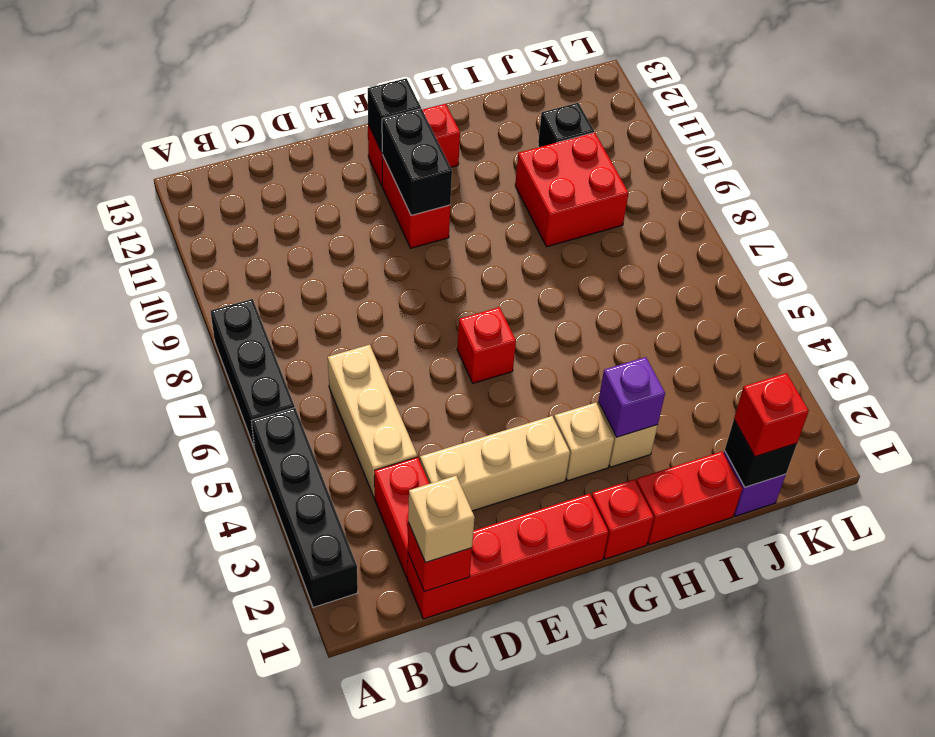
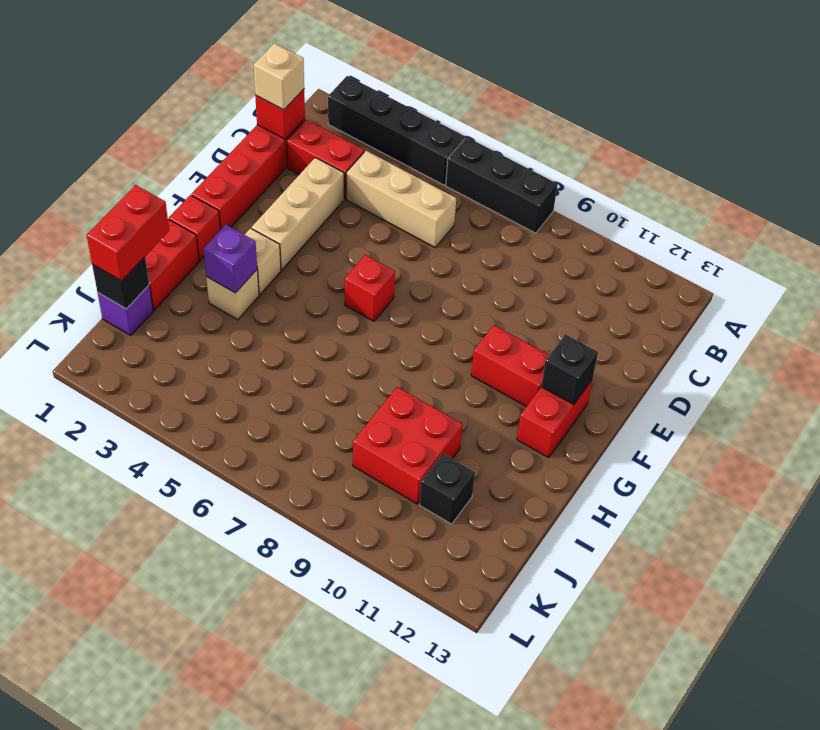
black brick F10:F11 level 2 -> none
red brick J1 level 3 -> red brick I1:J1 level 3

